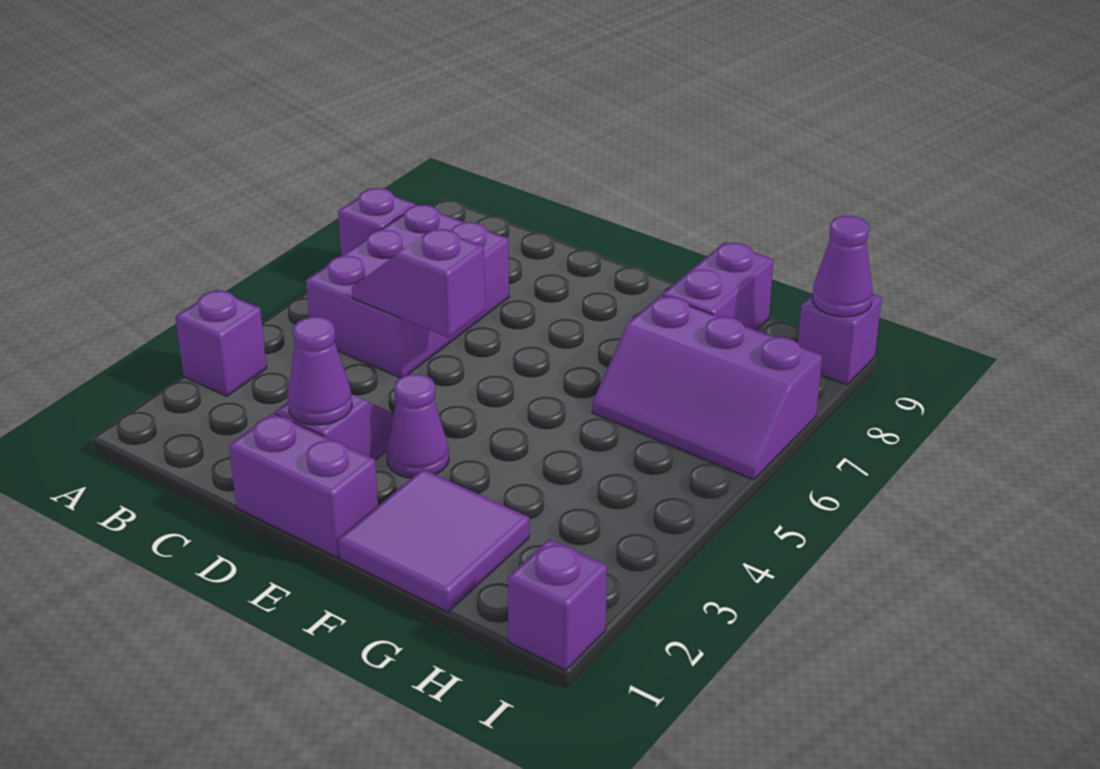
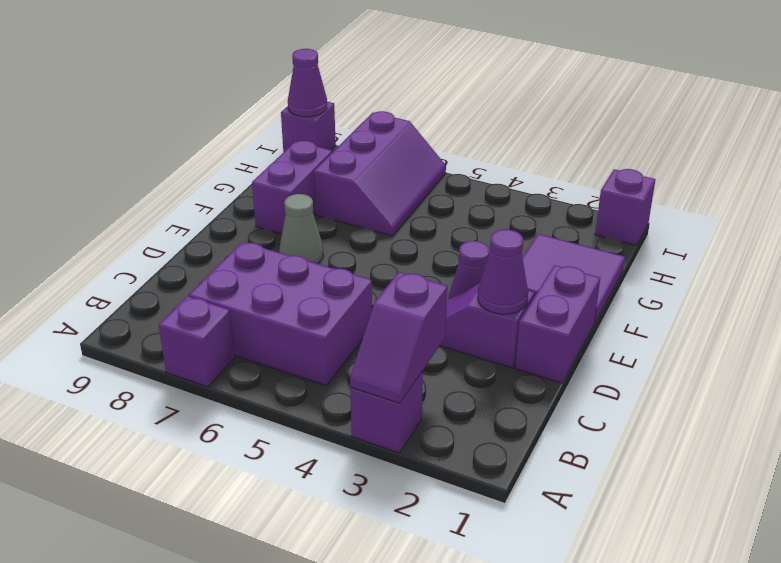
purple slope C5:D5 level 2 top D -> purple slope A3:B3 level 2 top B
none -> grey cone E7 level 1
purple brick G8:G9 level 1 -> purple brick F8:G8 level 1

